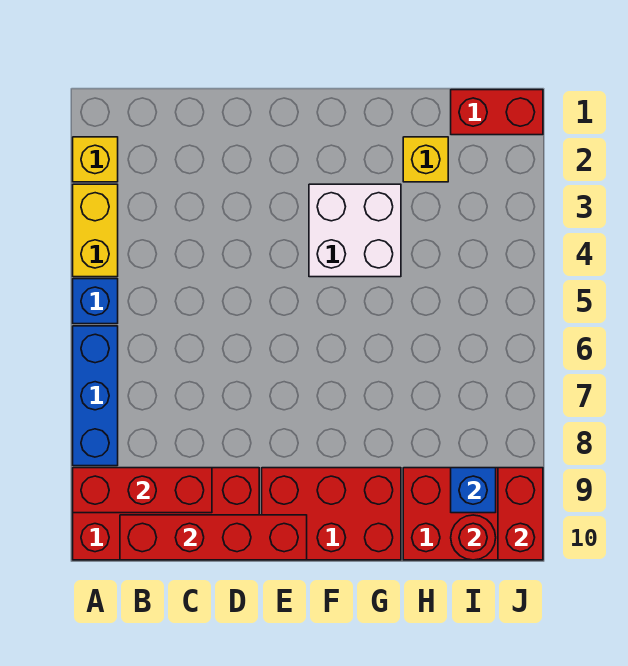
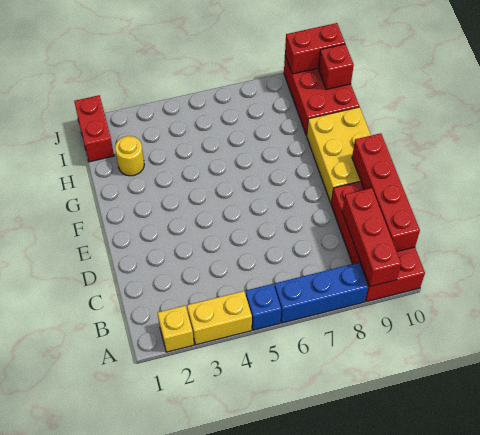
red brick E9:G10 level 1 -> yellow brick E9:G10 level 1
white brick F3:G4 level 1 -> none
yellow brick H2 level 1 -> yellow round brick H2 level 1
blue brick I9 level 2 -> none
red round brick I10 level 2 -> red brick I10 level 2

